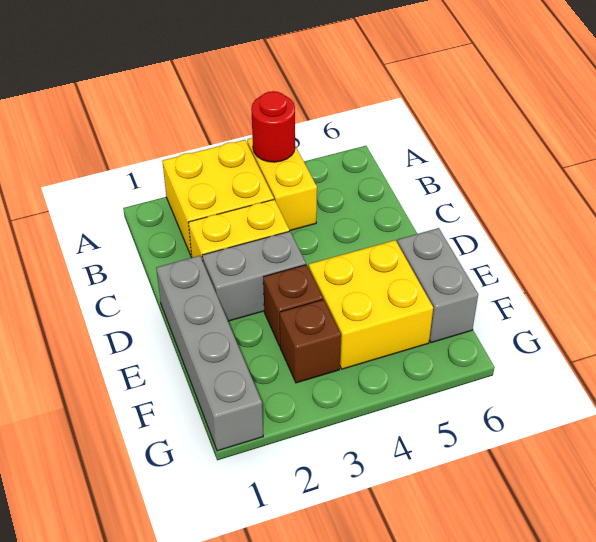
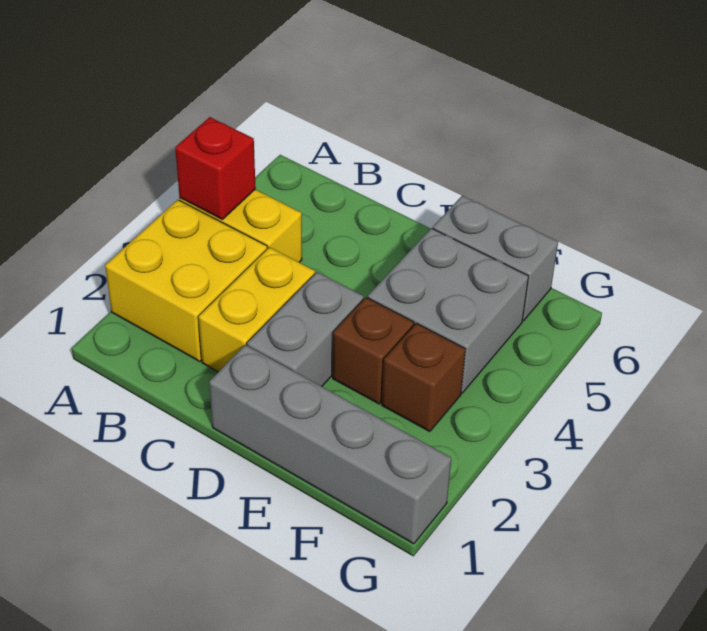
red round brick A4 level 2 -> red brick A4 level 2
yellow brick E4:F5 level 1 -> grey brick E4:F5 level 1

